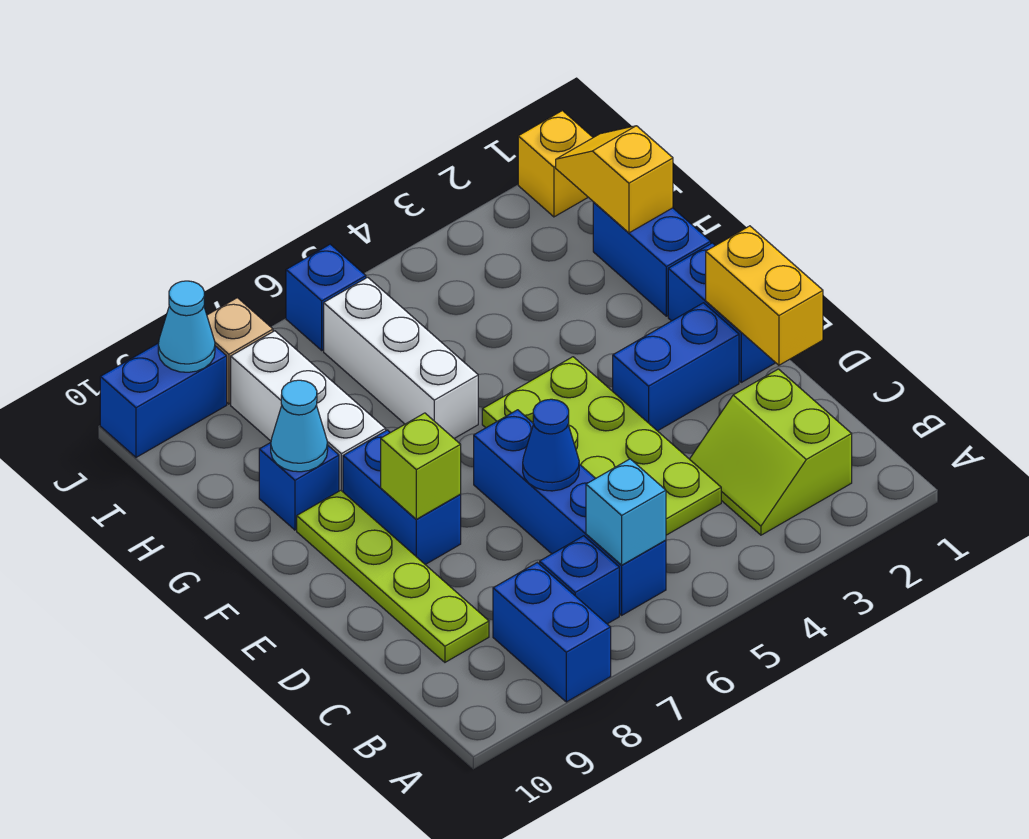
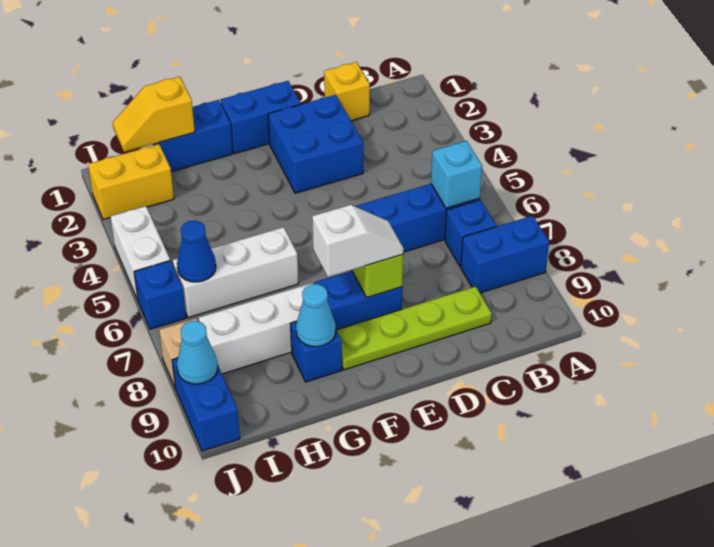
lime slope B2:C3 level 1 top 2 -> none
lime plate C4:F5 level 1 -> none
yellow brick D1:E1 level 2 -> yellow brick I2:J2 level 1
blue cone D6 level 2 -> blue cone I6 level 2
blue brick E2:E3 level 1 -> blue brick D2:E3 level 1
none -> white slope E8:F8 level 3 top F
yellow brick J1 level 1 -> yellow brick C1 level 1
none -> white brick J4:J5 level 1

